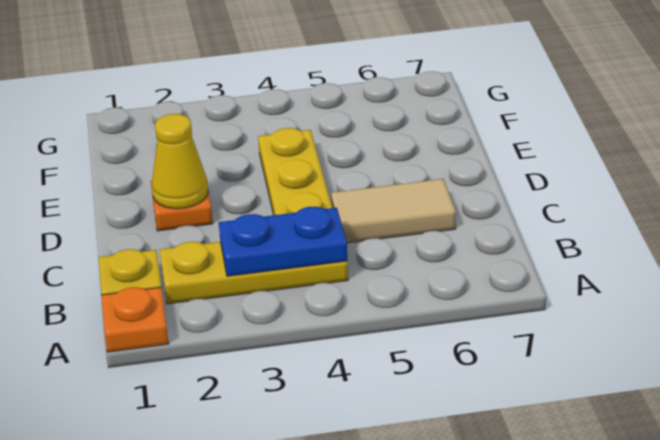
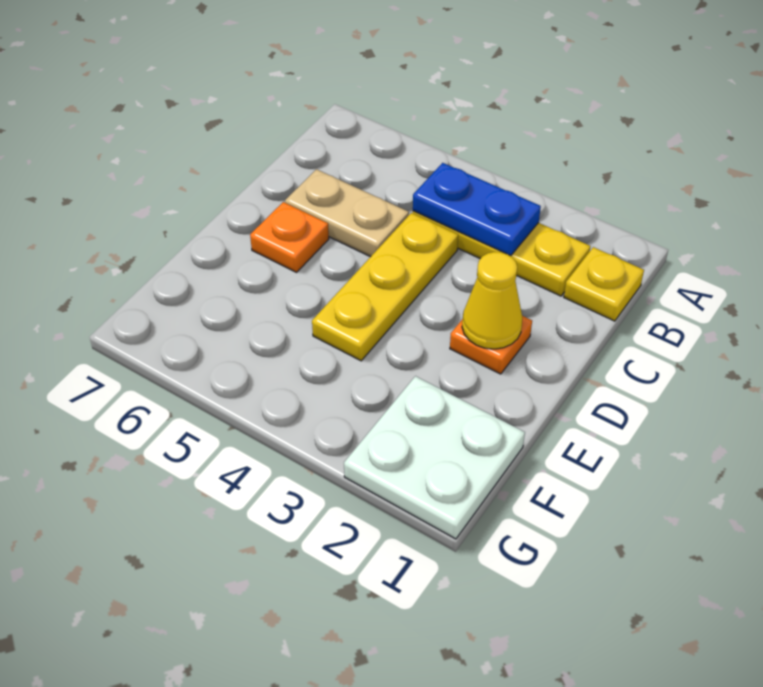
orange plate A1 level 1 -> orange plate D6 level 1
tan tile C5:C6 level 1 -> tan plate C5:C6 level 1
none -> white plate F1:G2 level 1

